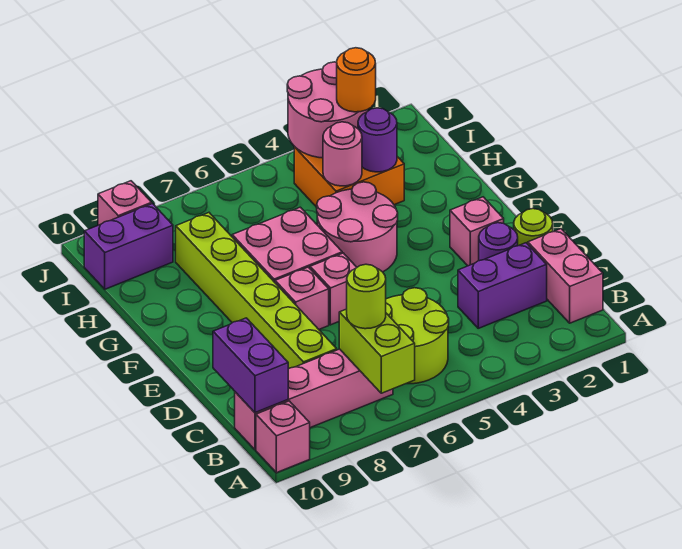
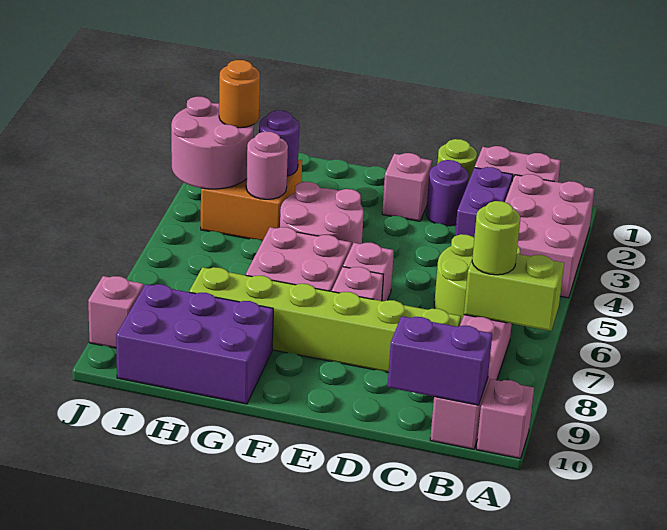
none -> pink brick A2:B4 level 1
purple brick I9:I10 level 1 -> purple brick G9:I10 level 1

